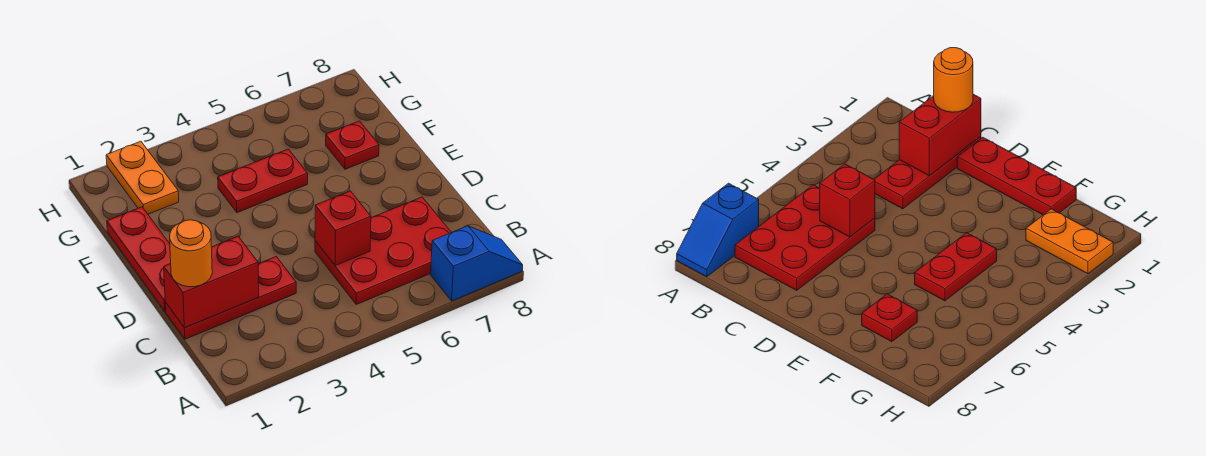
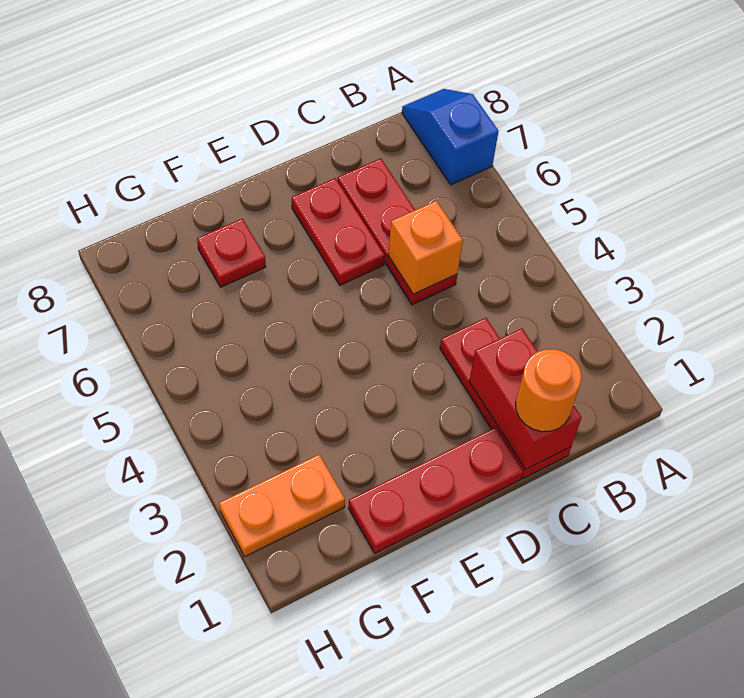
red plate B5:C7 level 1 -> red plate C5:C7 level 1
red brick C5 level 2 -> orange brick C5 level 2
red plate F4:F5 level 1 -> red plate D6:D7 level 1

